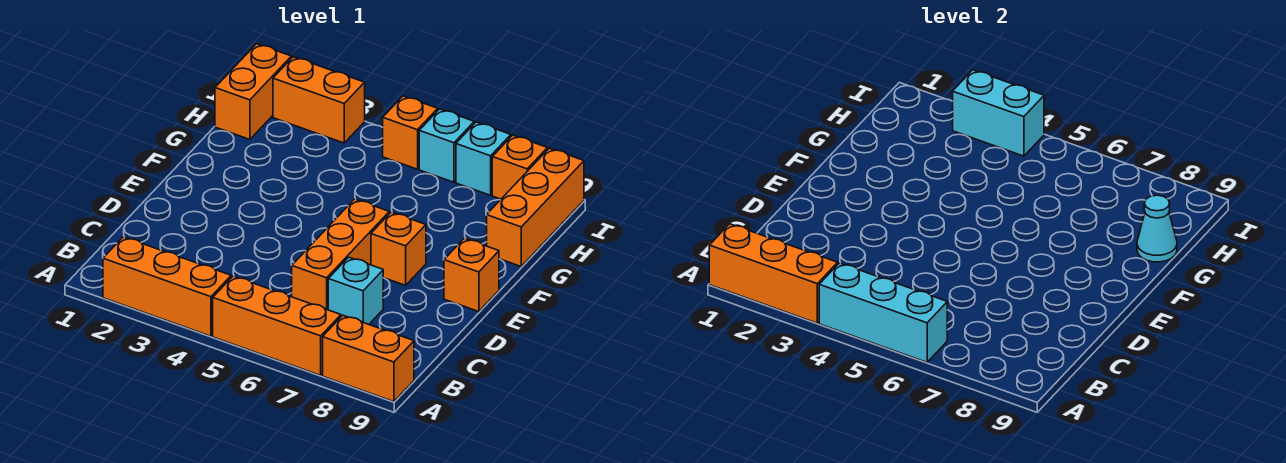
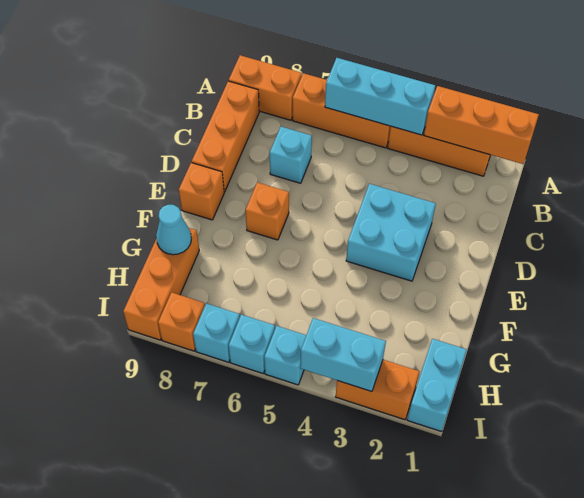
orange brick C6:E6 level 1 -> orange brick B9:D9 level 1
none -> cyan brick D3:E4 level 1
orange brick H1:I1 level 1 -> cyan brick H1:I1 level 1
orange brick I5 level 1 -> cyan brick I5 level 1

